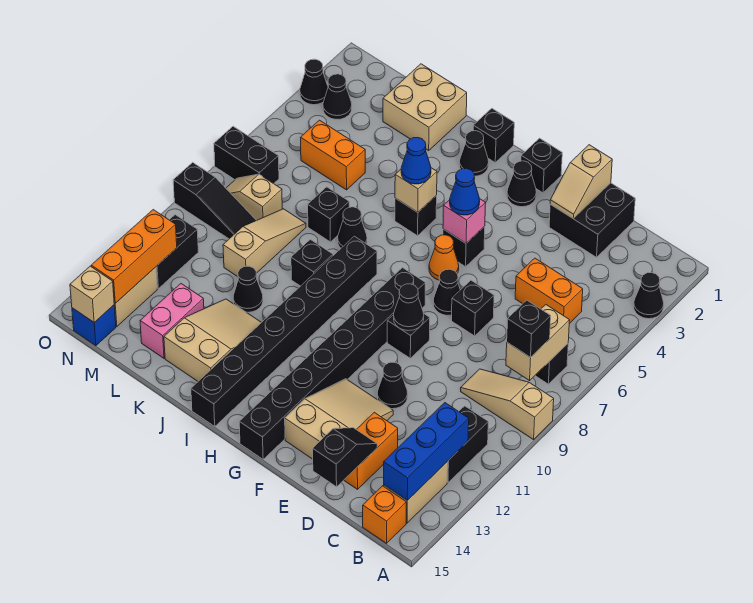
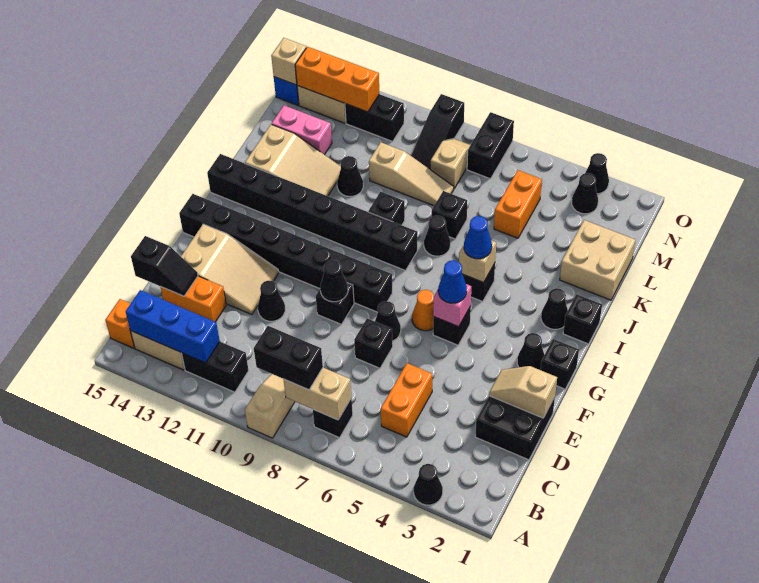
black brick B8 level 3 -> black brick B8:B9 level 3

